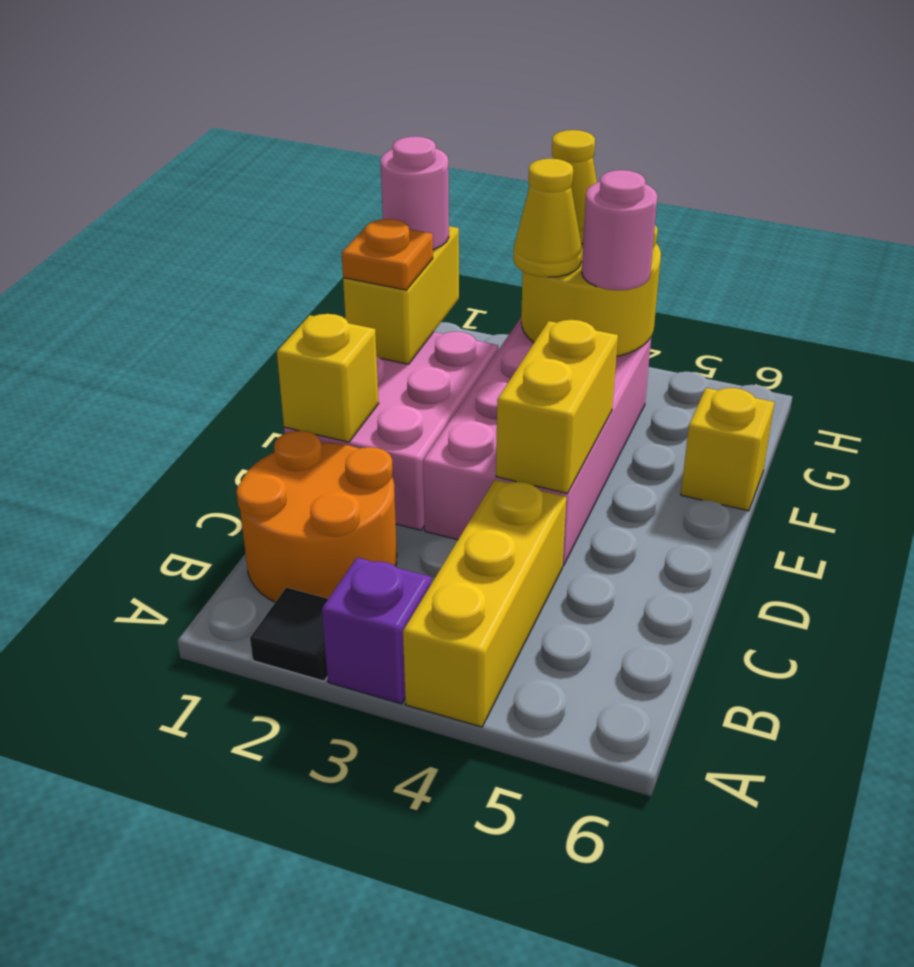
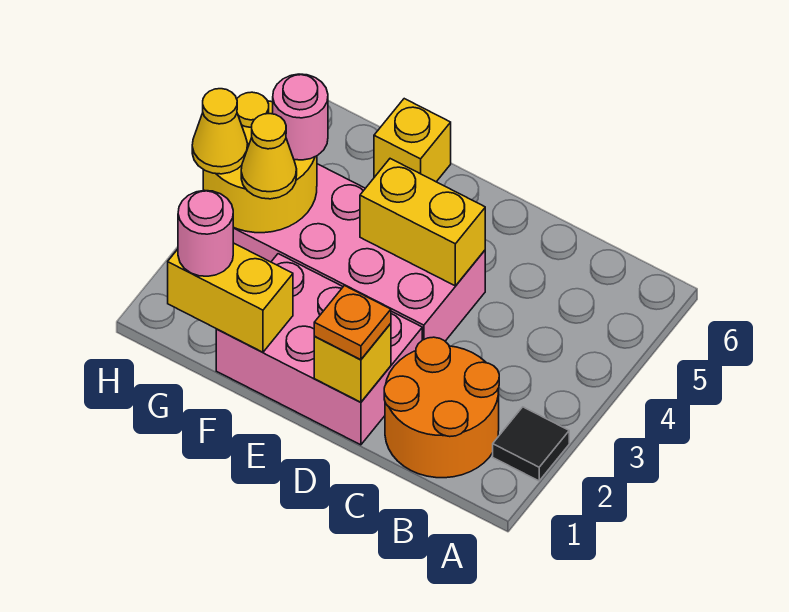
purple brick A3 level 1 -> none
yellow brick A4:C4 level 1 -> none
orange plate F1 level 3 -> orange plate D1 level 3

